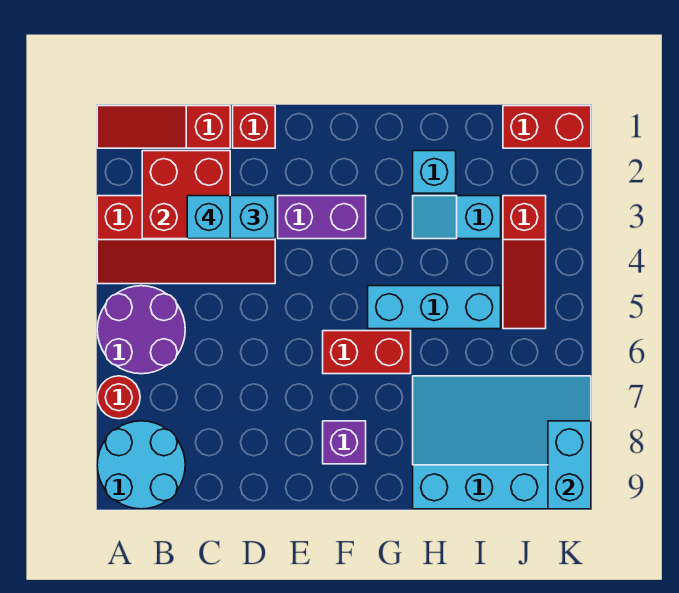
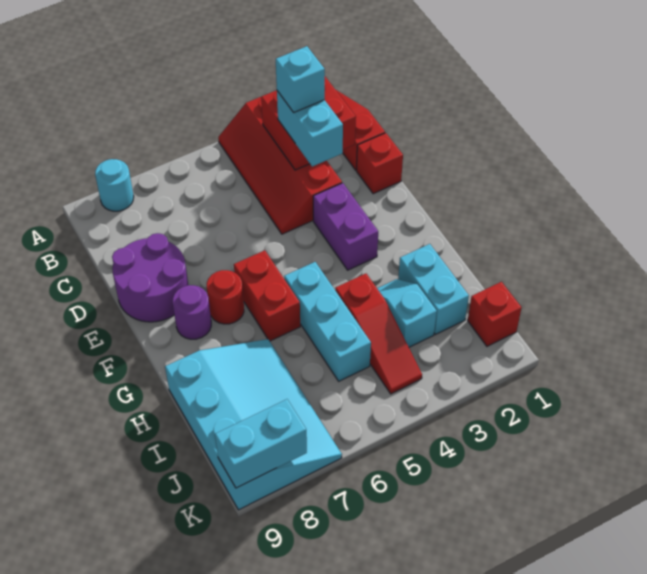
purple round brick A5:B6 level 1 -> purple round brick D8:E9 level 1
red round brick A7 level 1 -> red round brick F7 level 1
cyan round brick A8:B9 level 1 -> cyan round brick A8 level 1
purple brick F8 level 1 -> purple round brick F8 level 1
cyan brick H2 level 1 -> cyan brick H2:I2 level 1
red brick J1:K1 level 1 -> red brick J1 level 1
red slope J3:J5 level 1 top 3 -> red slope H4:J4 level 1 top H

